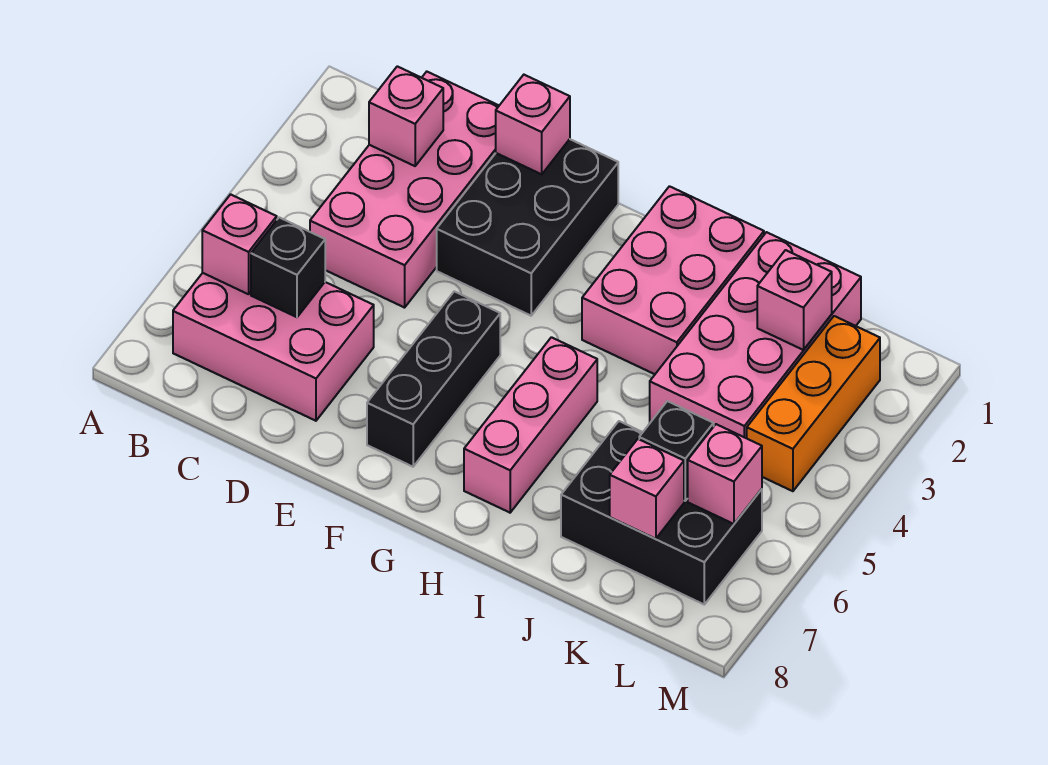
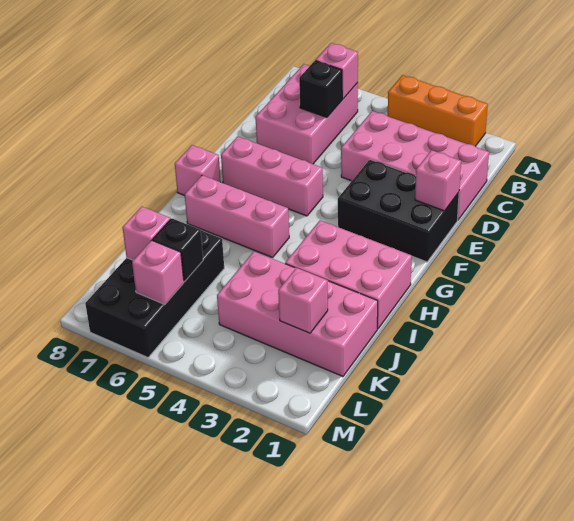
pink brick C2 level 2 -> pink brick G8 level 1
black brick F5:F7 level 1 -> pink brick F5:F7 level 1
black brick J6:L7 level 1 -> black brick J6:M7 level 1
orange brick L2:L4 level 1 -> orange brick A2:A4 level 1

